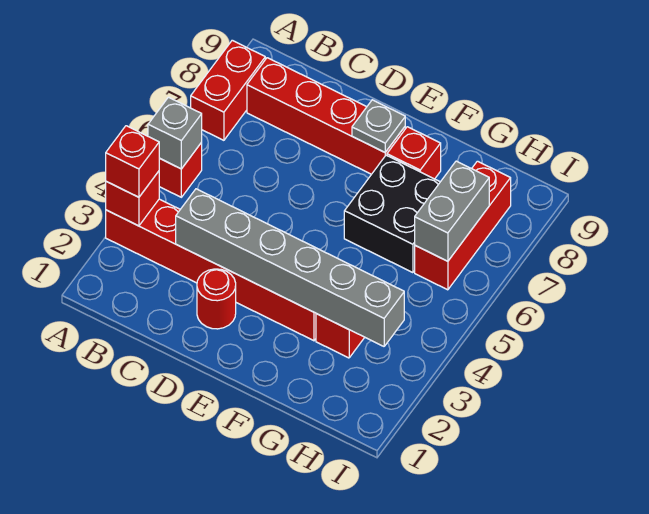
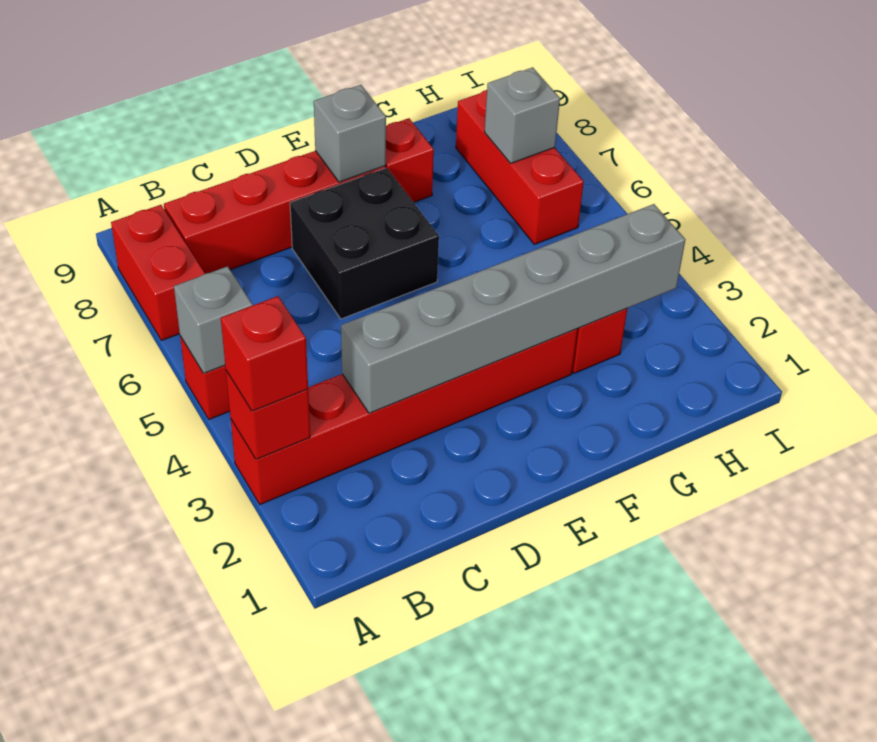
red round brick D2 level 1 -> none
grey plate E8 level 2 -> grey brick E8 level 2
black brick F6:G7 level 1 -> black brick D6:E7 level 1
grey brick H6:H7 level 2 -> grey brick H7 level 2

